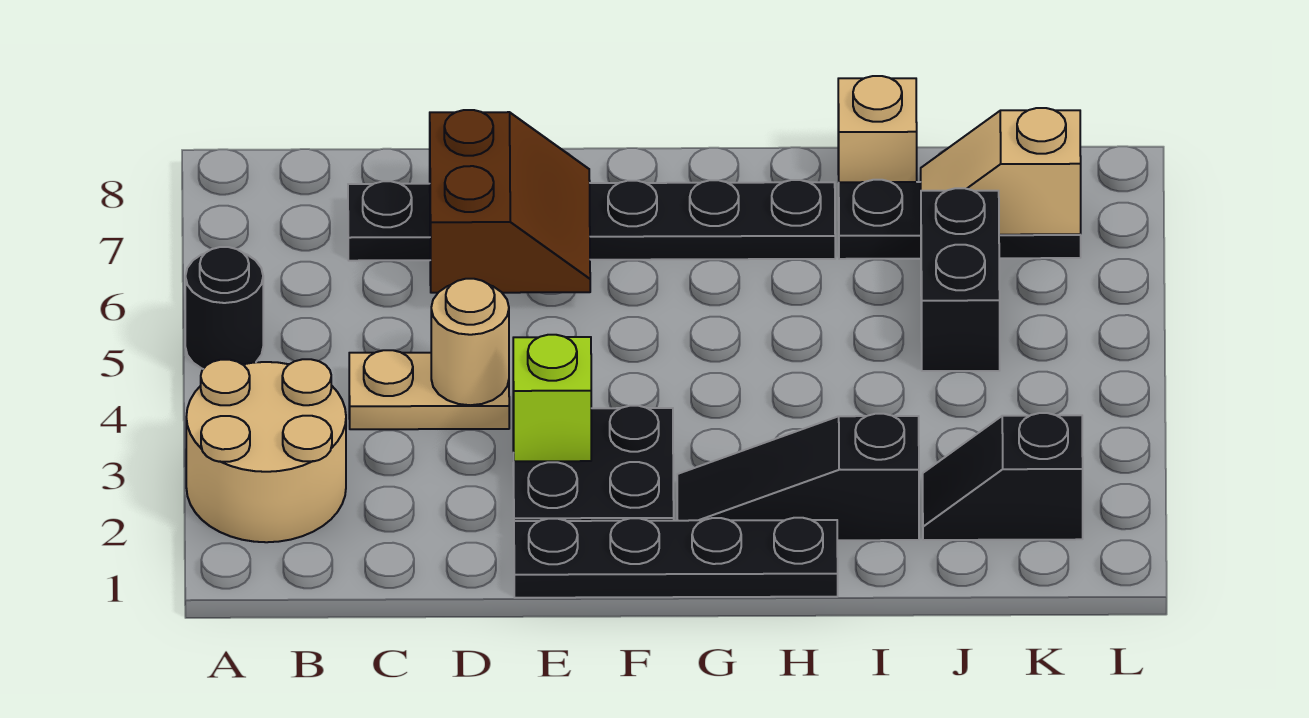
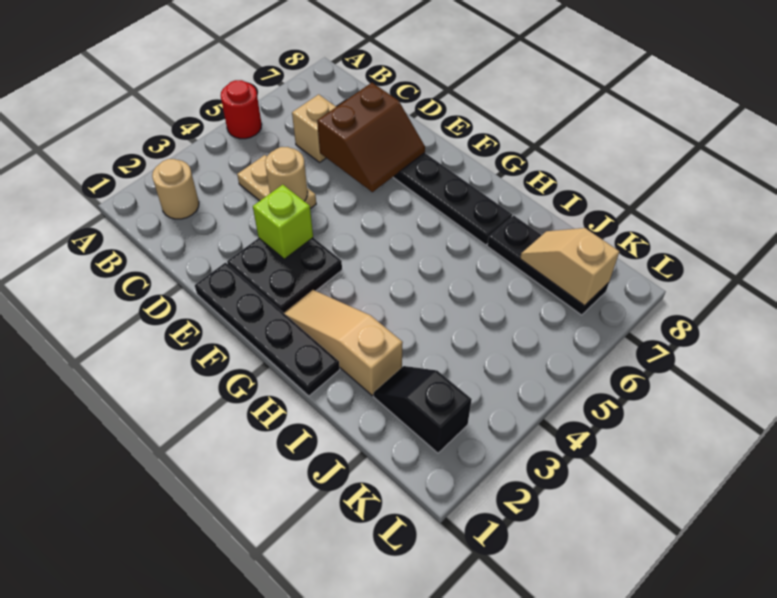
tan round brick A2:B3 level 1 -> tan round brick B2 level 1
black round brick A5 level 1 -> red round brick A5 level 1
black slope G2:I2 level 1 top I -> tan slope G2:I2 level 1 top I
tan brick I8 level 1 -> tan brick C6 level 1
black brick J5:J6 level 1 -> none

